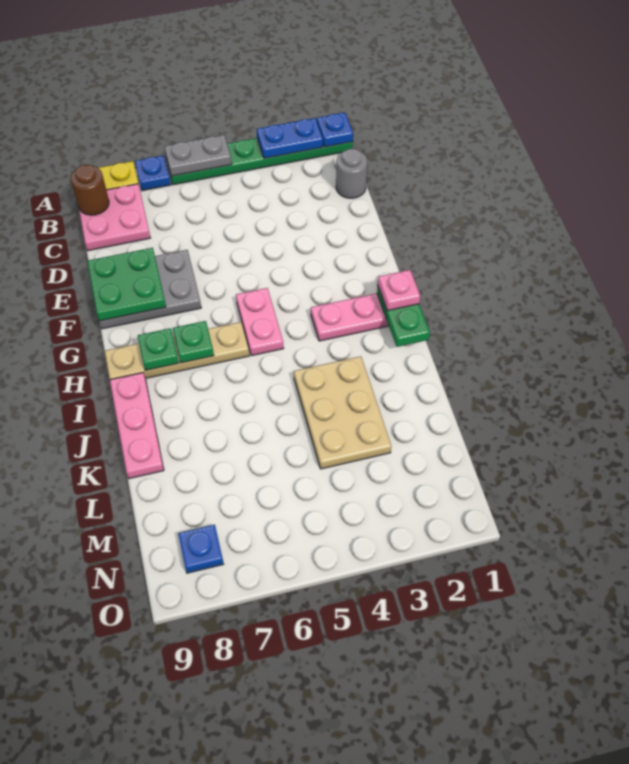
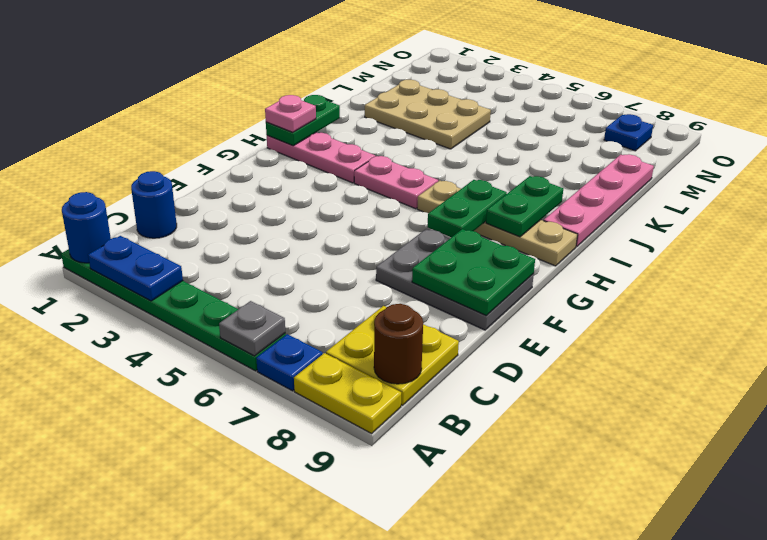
blue plate A1 level 2 -> blue round brick A1 level 2
grey plate A5:A6 level 2 -> grey plate A6 level 2
pink plate B8:C9 level 1 -> yellow plate B8:C9 level 1
grey round brick C1 level 1 -> blue round brick C1 level 1
pink plate G5:H5 level 1 -> pink plate H4:H5 level 1
green plate H7 level 2 -> green plate G7:H7 level 2
green plate H8 level 2 -> green plate H8:I8 level 2
pink plate I9:K9 level 1 -> pink plate I9:L9 level 1
tan plate J3:L4 level 1 -> tan plate K2:L4 level 1

